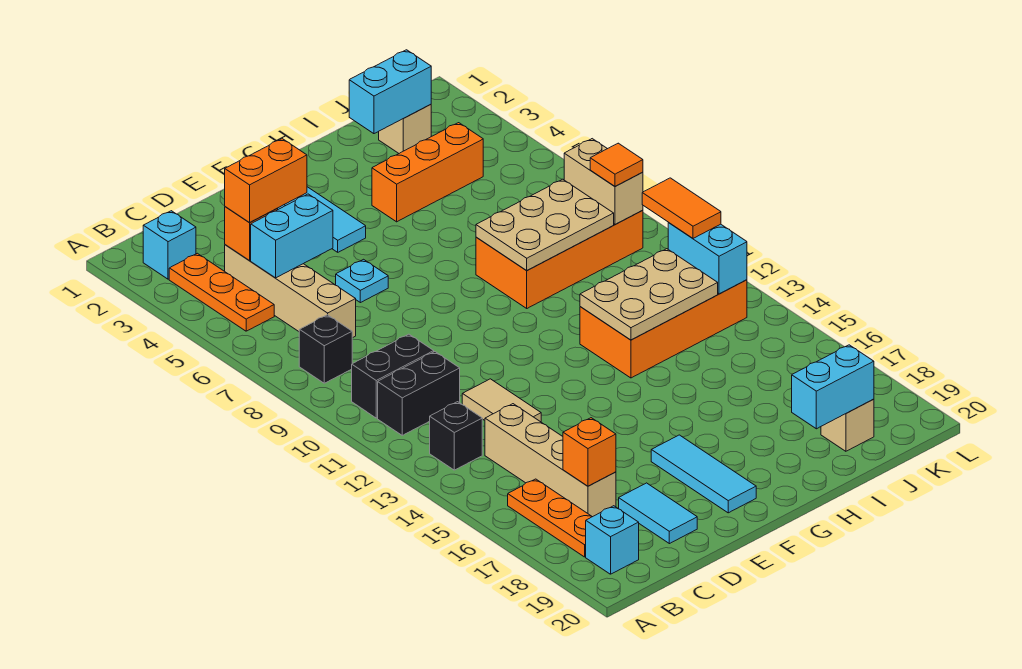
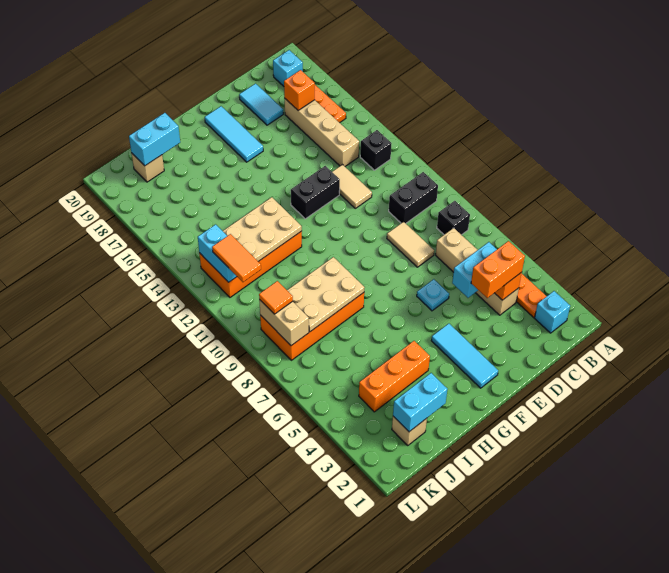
black brick B11:C11 level 1 -> black brick E13:F13 level 1
none -> tan tile D8:D9 level 1

